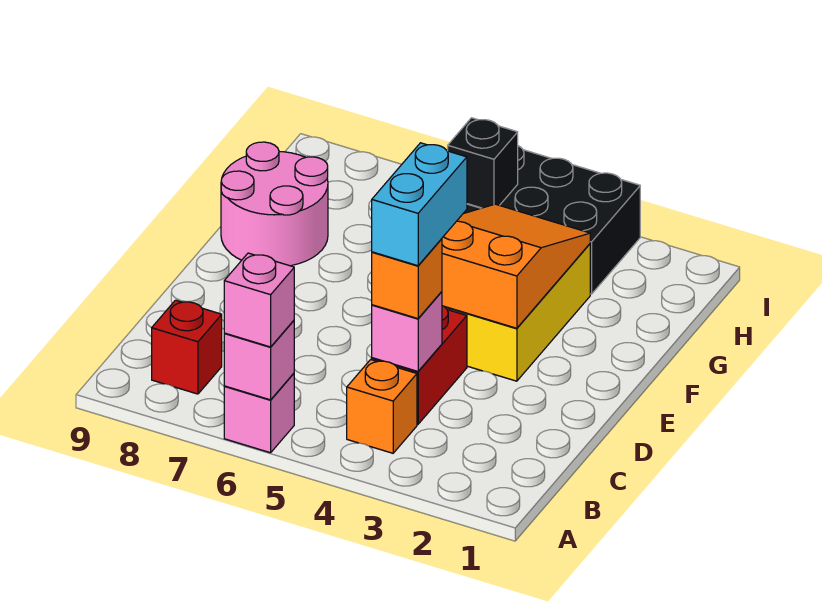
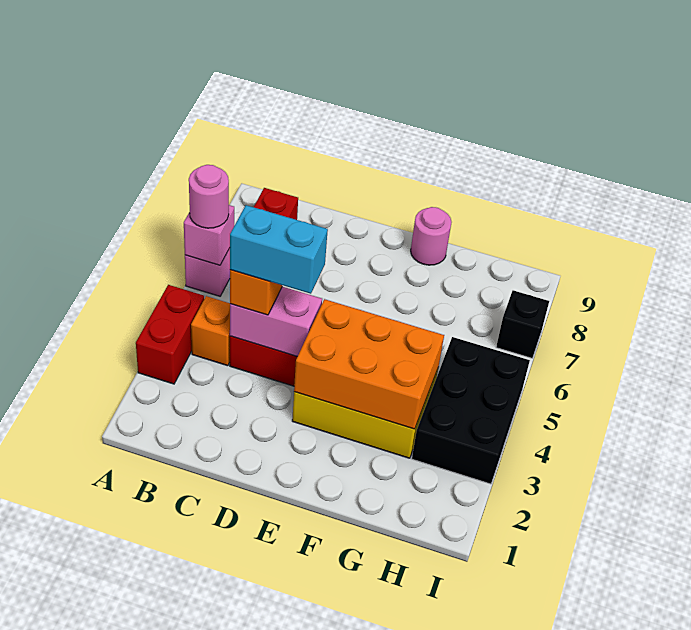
none -> red brick A3:A4 level 1
pink brick A6 level 3 -> pink round brick A6 level 3
pink brick C4 level 2 -> pink brick C4:D4 level 2
orange slope E3:G4 level 2 top E -> orange brick E3:G4 level 2
pink round brick F8:G9 level 1 -> pink round brick F9 level 1
black brick H5 level 2 -> black brick I7 level 1

